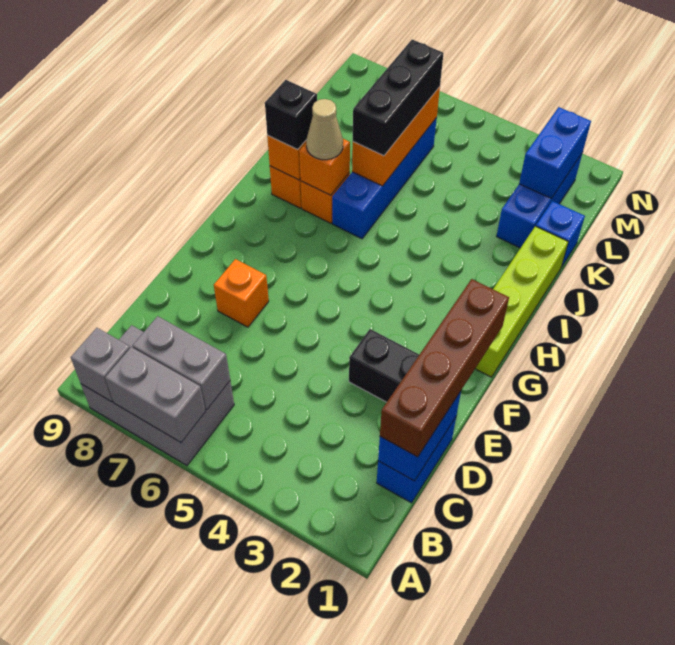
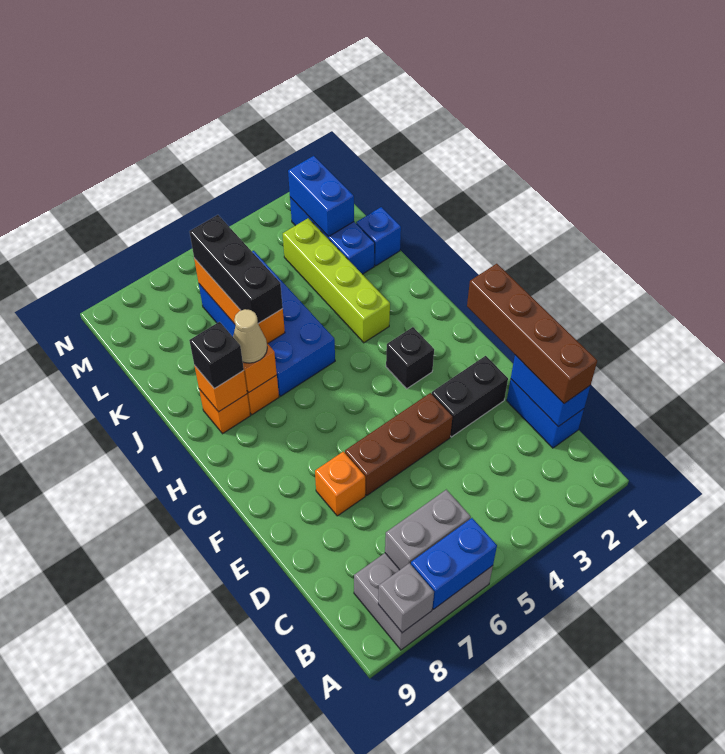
grey brick A6:A7 level 2 -> blue brick A6:A7 level 2
none -> brown brick E4:E6 level 1
lime brick G1:J1 level 1 -> lime brick I3:L3 level 1
none -> black brick G3 level 1
blue brick I6:L6 level 1 -> blue brick I5:L6 level 1

